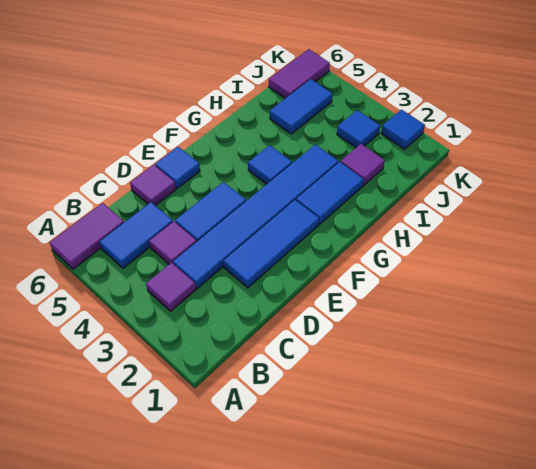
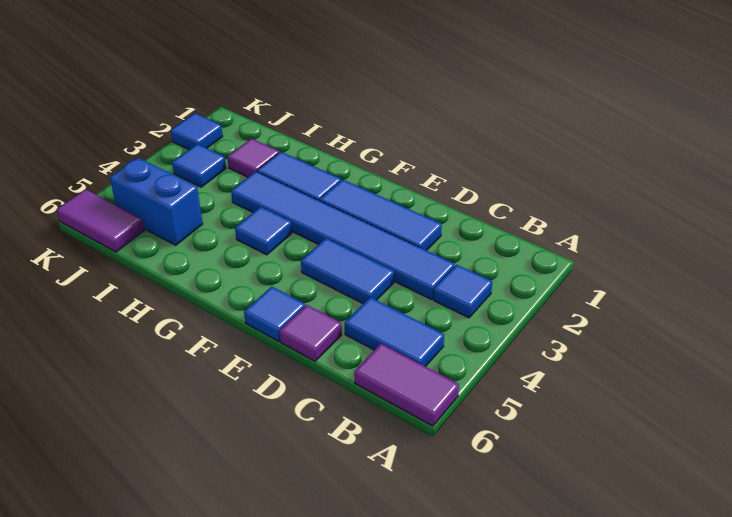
purple tile B3 level 1 -> blue tile B3 level 1
purple tile C4 level 1 -> none
blue tile I5:J5 level 1 -> blue brick I5:J5 level 1

